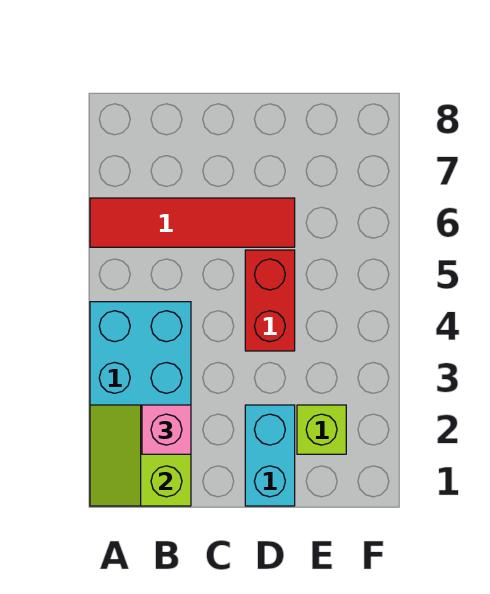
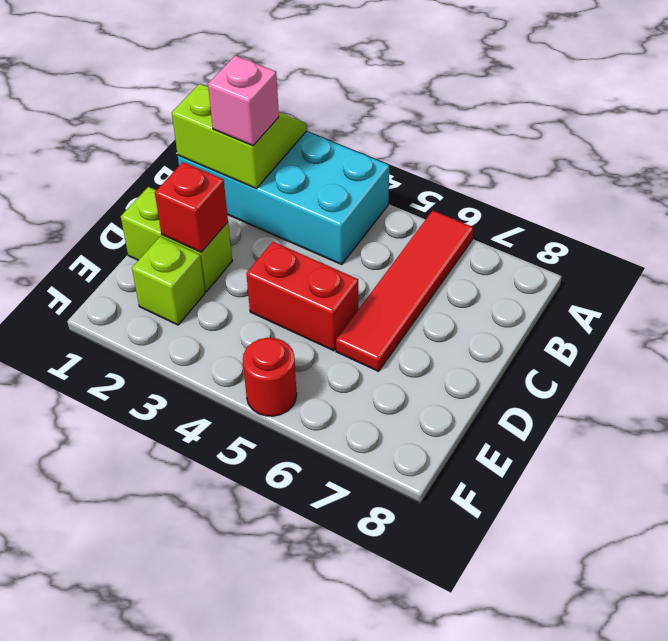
cyan brick D1:D2 level 1 -> lime brick D1:D2 level 1
none -> red brick D2 level 2
none -> red round brick F5 level 1

